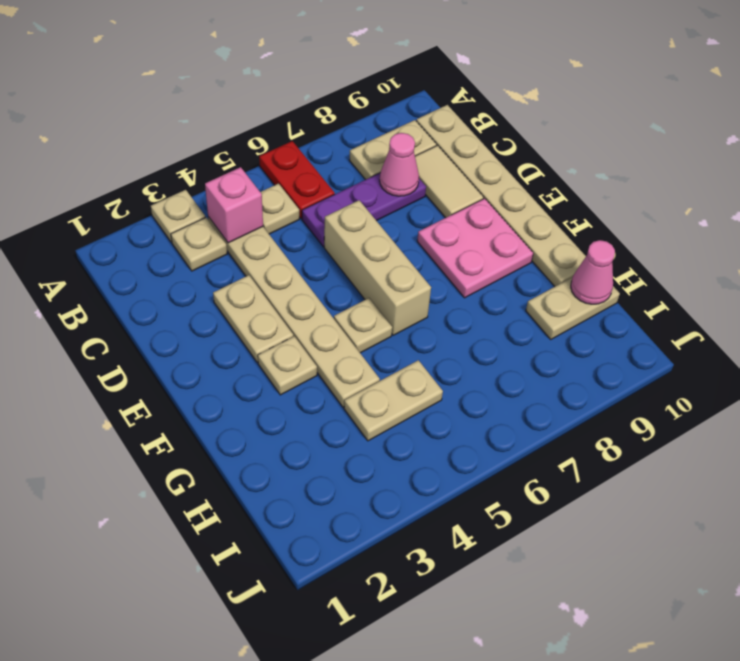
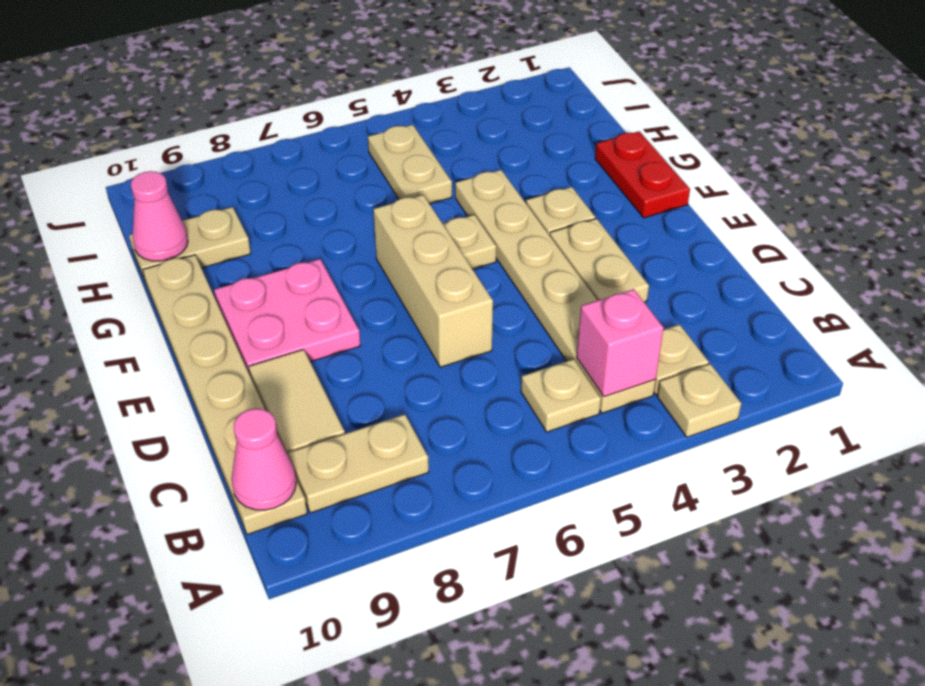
red plate A6:B6 level 1 -> red plate F1:G1 level 1
purple plate C6:C8 level 1 -> none
pink cone C8 level 2 -> pink cone B10 level 2
tan plate H4:H5 level 1 -> tan plate H5:I5 level 1

